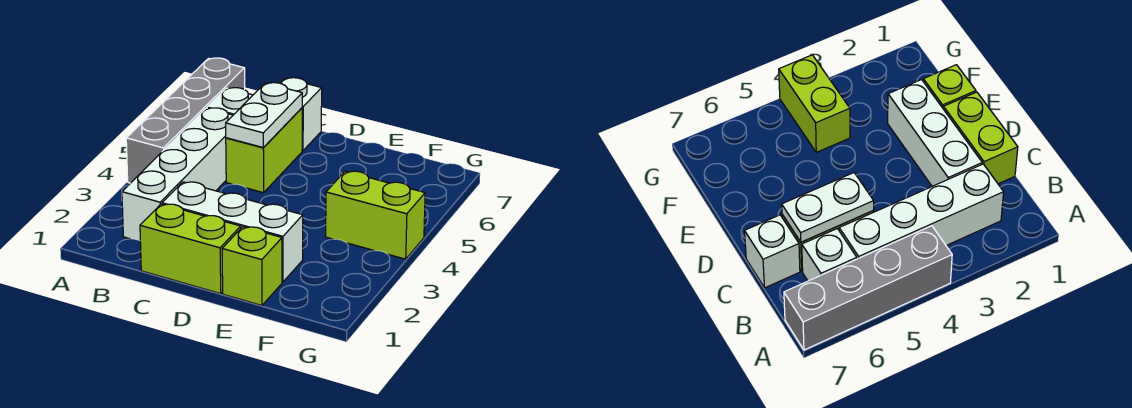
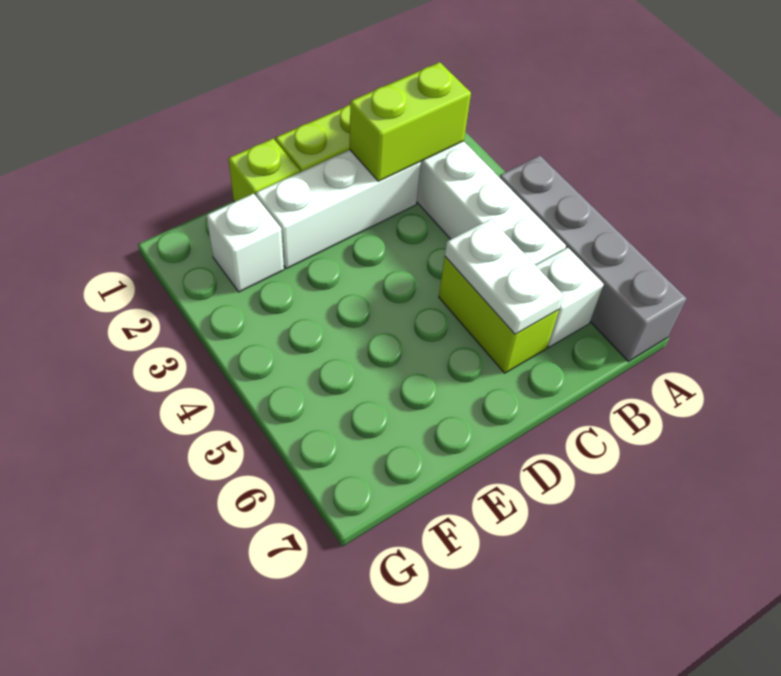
white brick C7 level 1 -> white brick F2 level 1
lime brick F4:G4 level 1 -> lime brick B2:C2 level 2

